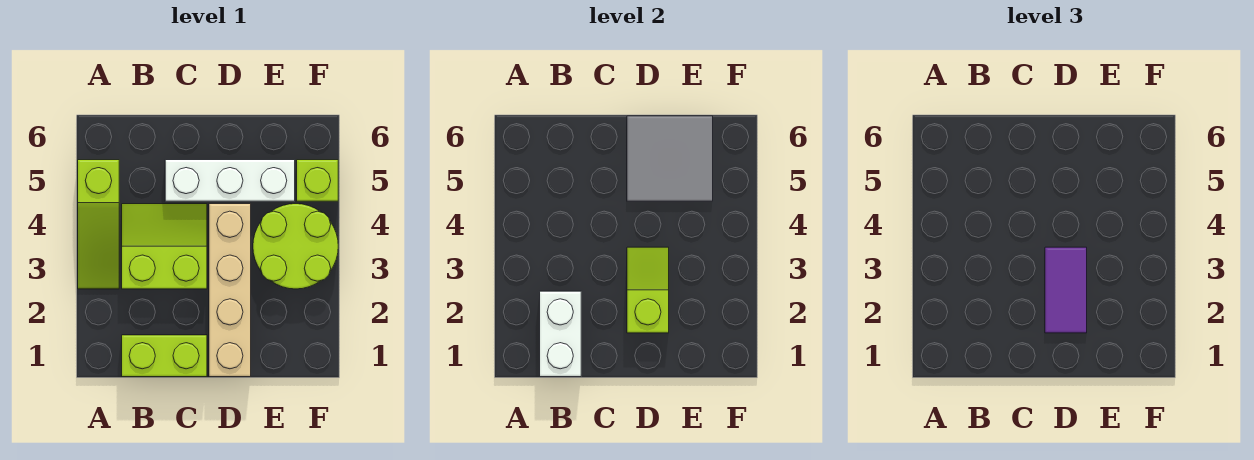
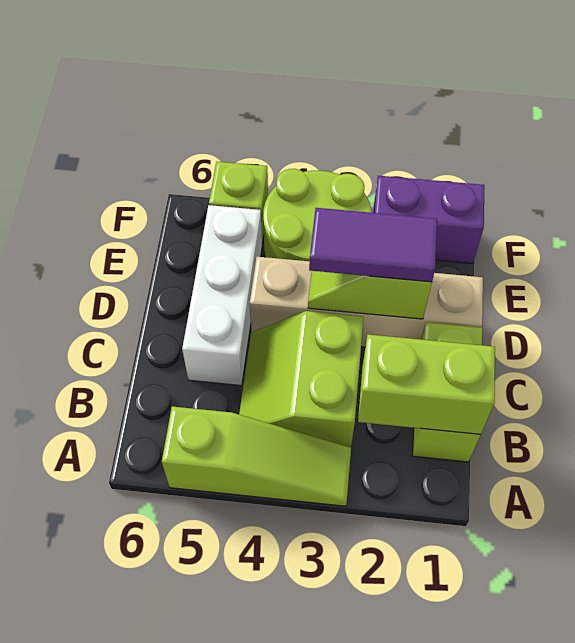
white brick B1:B2 level 2 -> lime brick B1:B2 level 2
grey tile D5:E6 level 2 -> none
none -> purple brick F1:F2 level 1

